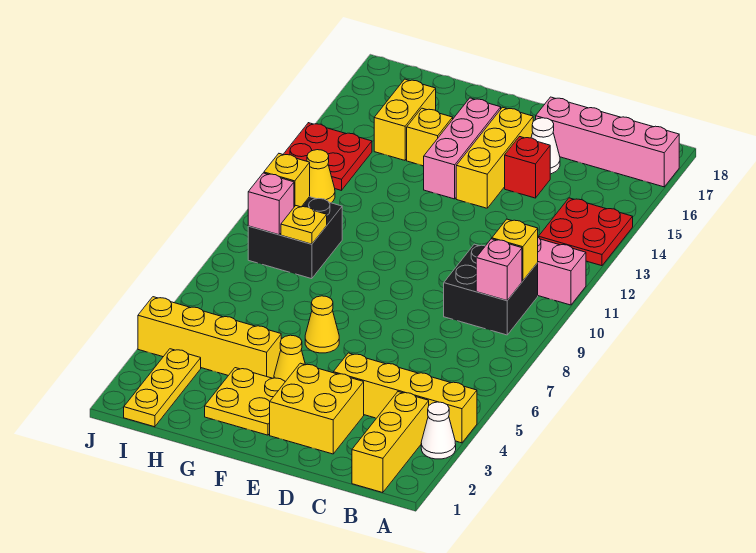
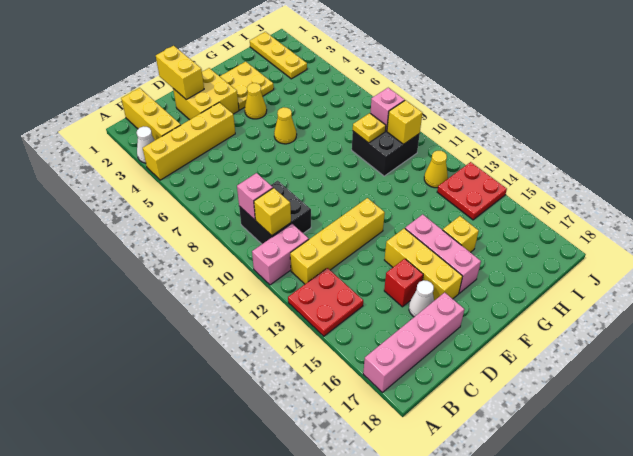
yellow brick G4:J4 level 1 -> yellow brick B12:E12 level 1
yellow brick H15:H16 level 1 -> yellow brick D1:D2 level 2

